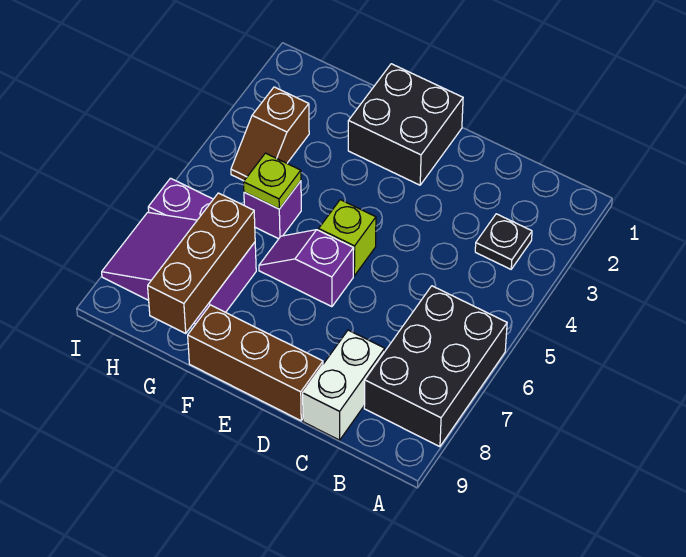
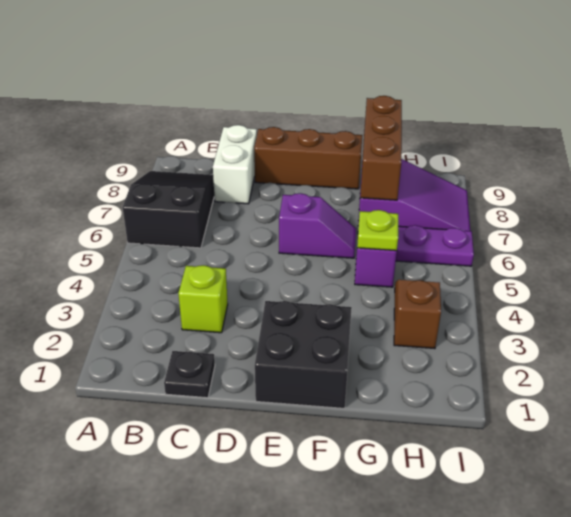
black brick A6:B8 level 1 -> black slope A6:B8 level 1 top 6
black plate B3 level 1 -> black plate C1 level 1
lime brick E5 level 1 -> lime brick C3 level 1

